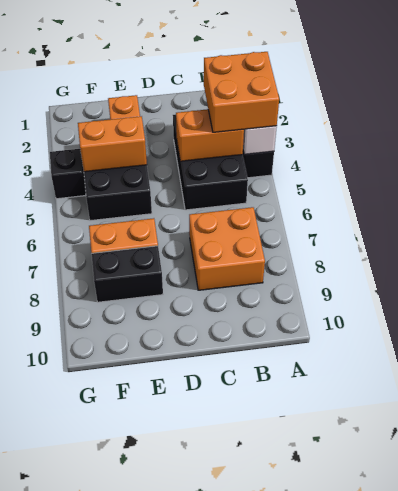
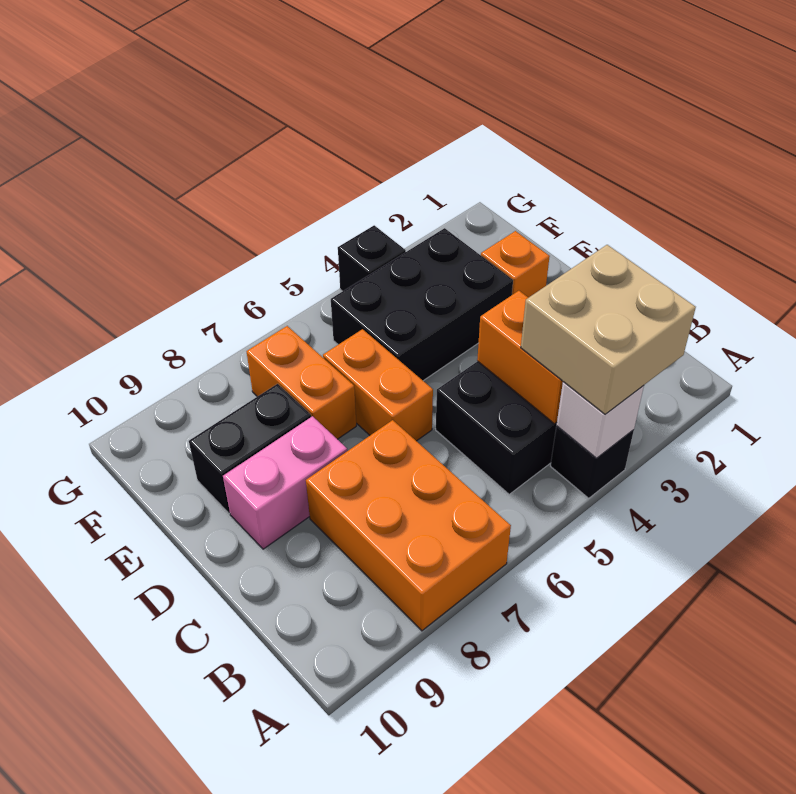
orange brick A3:B4 level 3 -> tan brick A3:B4 level 3
orange brick B7:C8 level 1 -> orange brick A7:C8 level 1
none -> pink brick D8:D9 level 1
orange brick E4:F4 level 2 -> orange brick D6:E6 level 1
black brick E8:F8 level 1 -> black brick E8:E9 level 1

